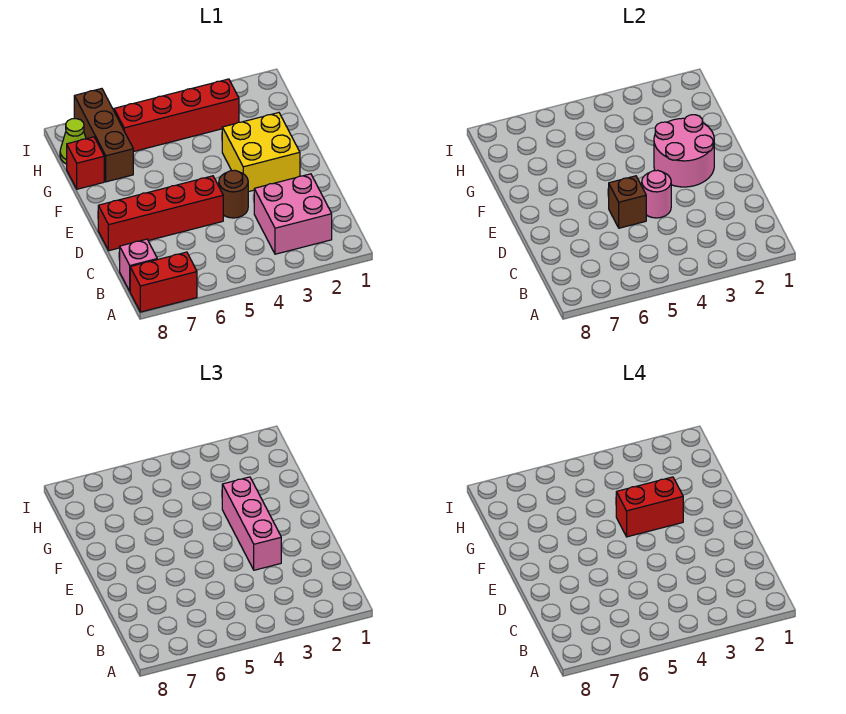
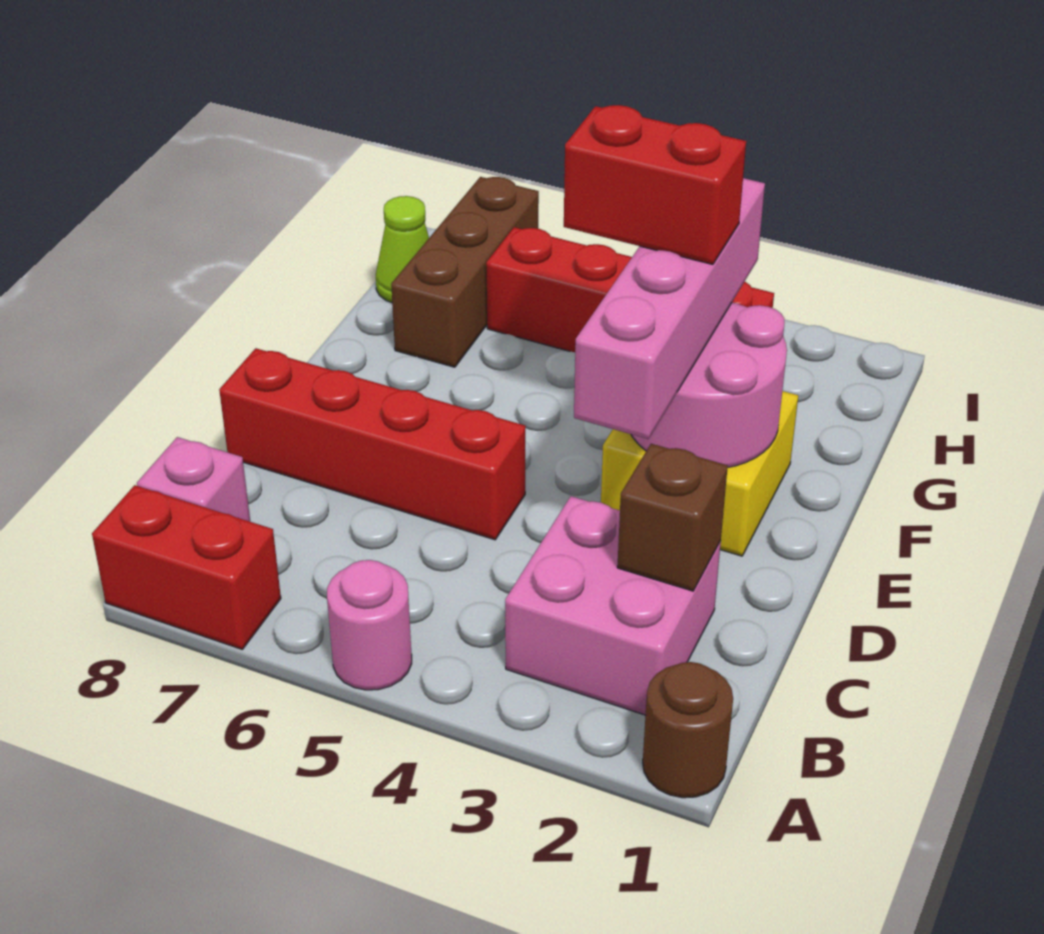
pink brick D3:F3 level 3 -> pink brick D3:G3 level 3
brown round brick D4 level 1 -> brown round brick A1 level 1
pink round brick D4 level 2 -> pink round brick A5 level 1
brown brick D5 level 2 -> brown brick C2 level 2
red brick G8 level 1 -> none

